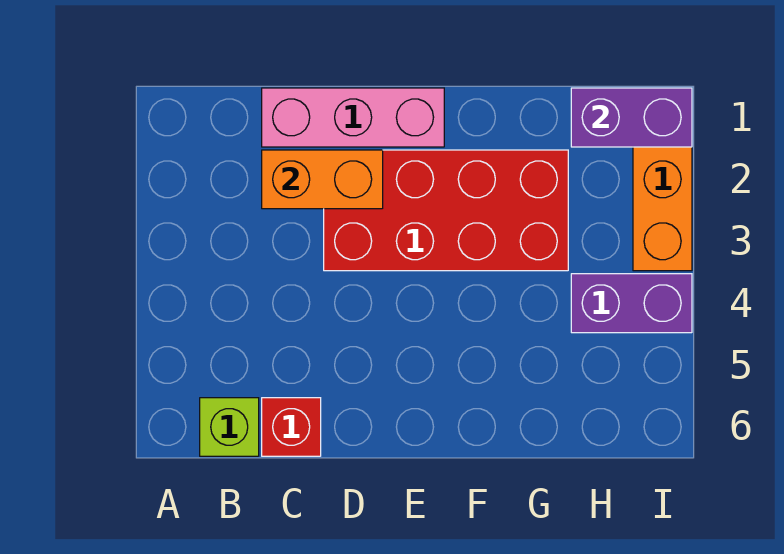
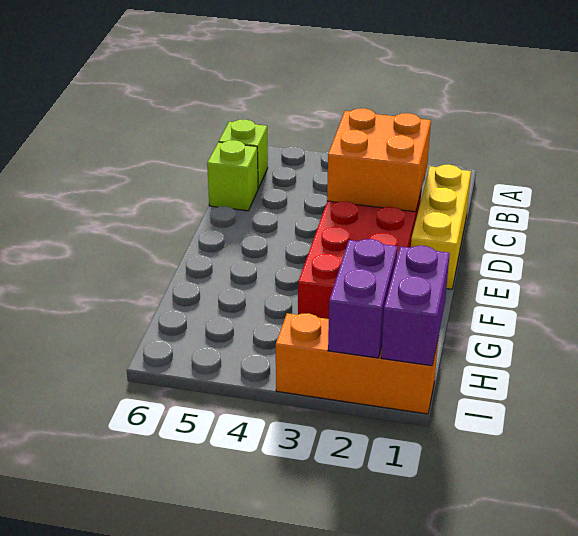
pink brick C1:E1 level 1 -> yellow brick C1:E1 level 1
orange brick C2:D2 level 2 -> orange brick C2:D3 level 2
red brick C6 level 1 -> lime brick C6 level 1
purple brick H4:I4 level 1 -> purple brick H2:I2 level 2

